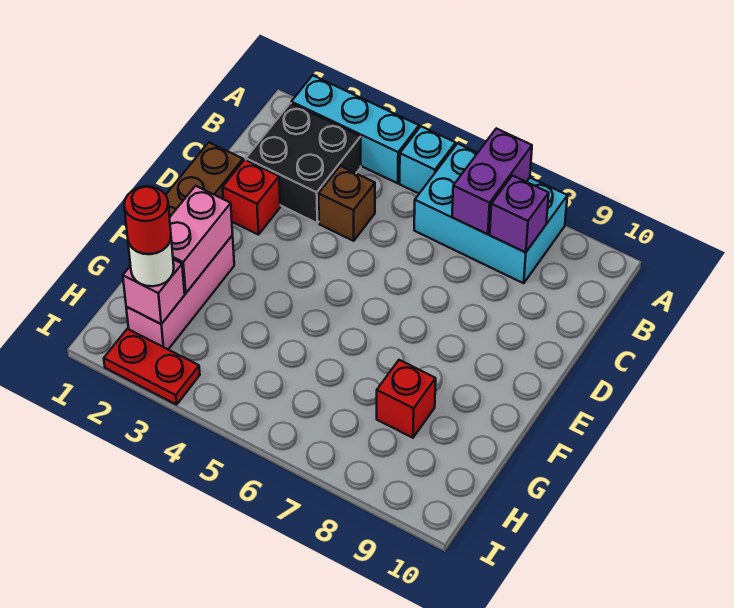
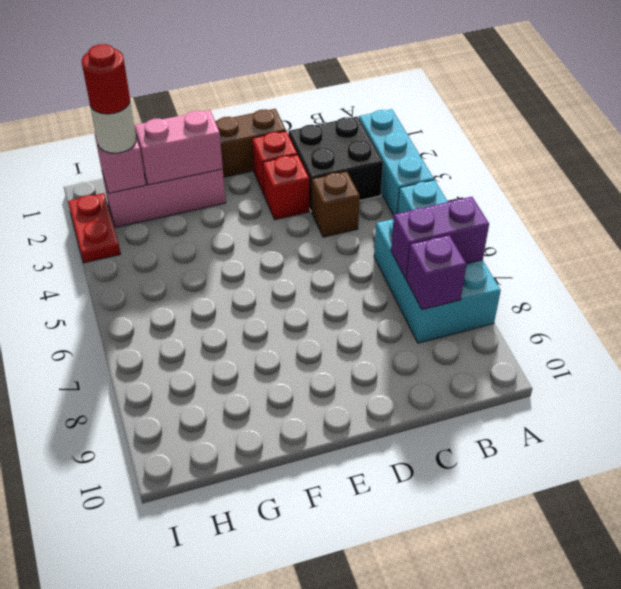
red brick G8 level 1 -> red brick D3 level 1

